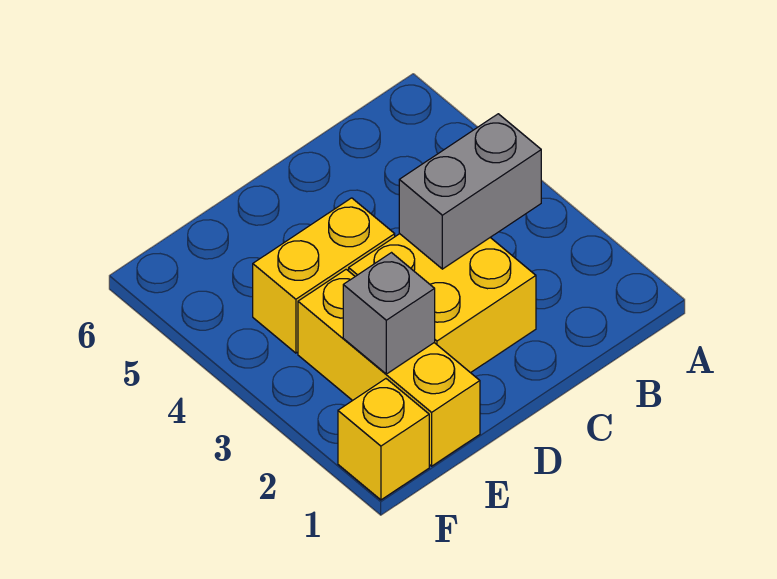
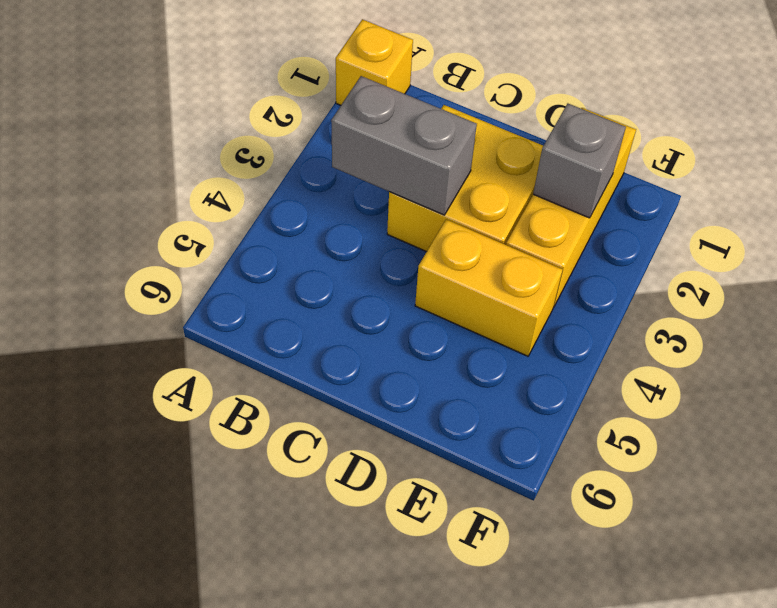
yellow brick F1 level 1 -> yellow brick A1 level 1

